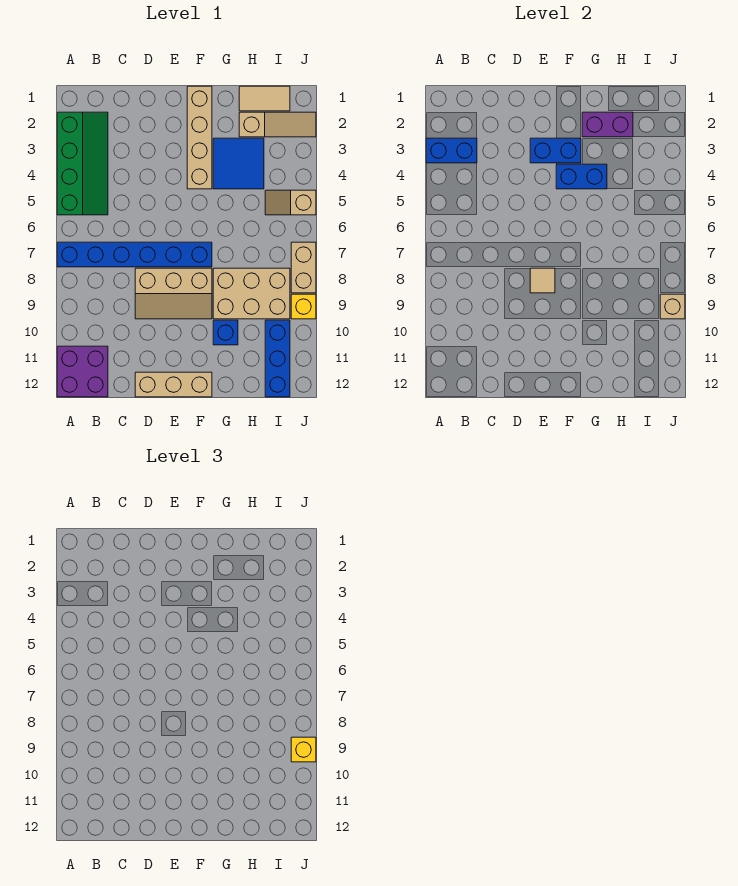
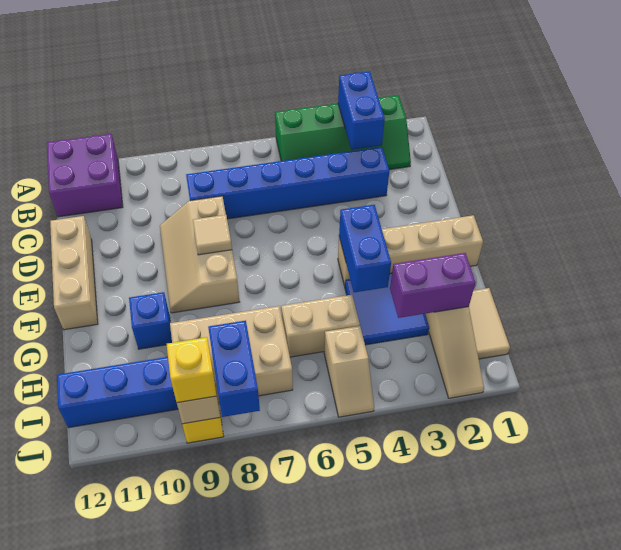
blue brick A7:F7 level 1 -> blue brick C3:C8 level 1
blue brick E3:F3 level 2 -> blue brick I8:J8 level 2
purple brick G2:H2 level 2 -> purple brick H2:H3 level 2
tan brick G8:I9 level 1 -> tan brick H7:I9 level 1
tan slope I5:J5 level 1 top J -> tan slope I5:J5 level 1 top I
tan brick J7:J8 level 1 -> tan brick H5:H6 level 1

